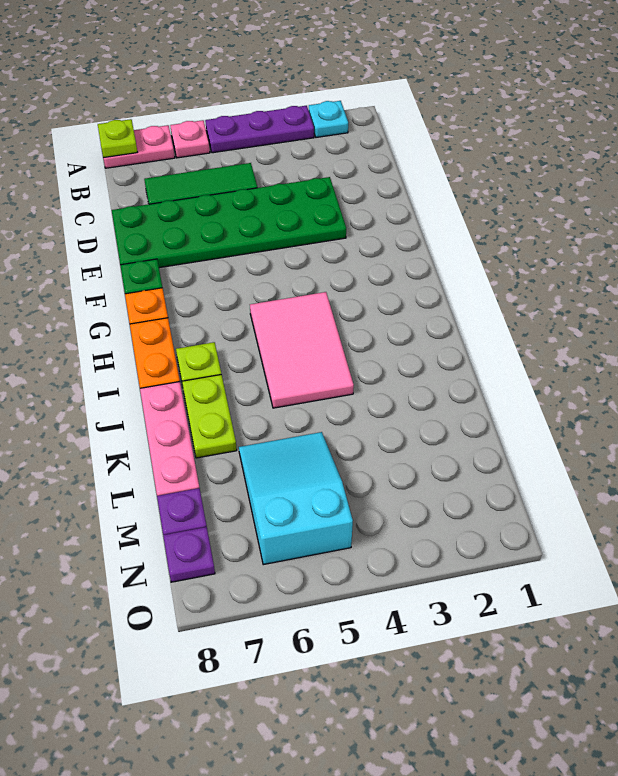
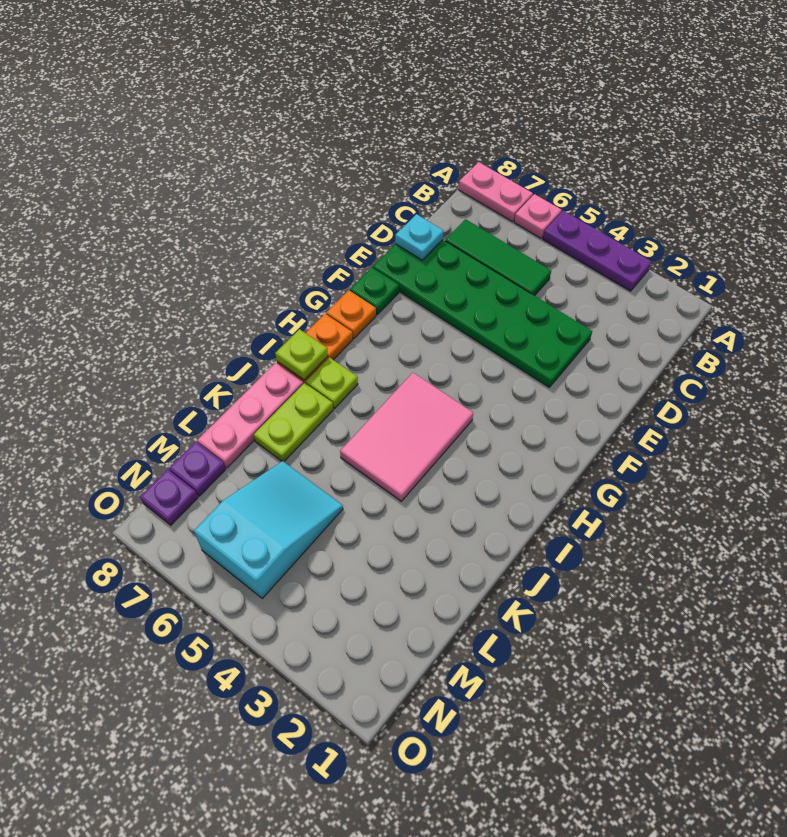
cyan plate A2 level 1 -> cyan plate D8 level 2
lime plate A8 level 2 -> lime plate I8 level 2

